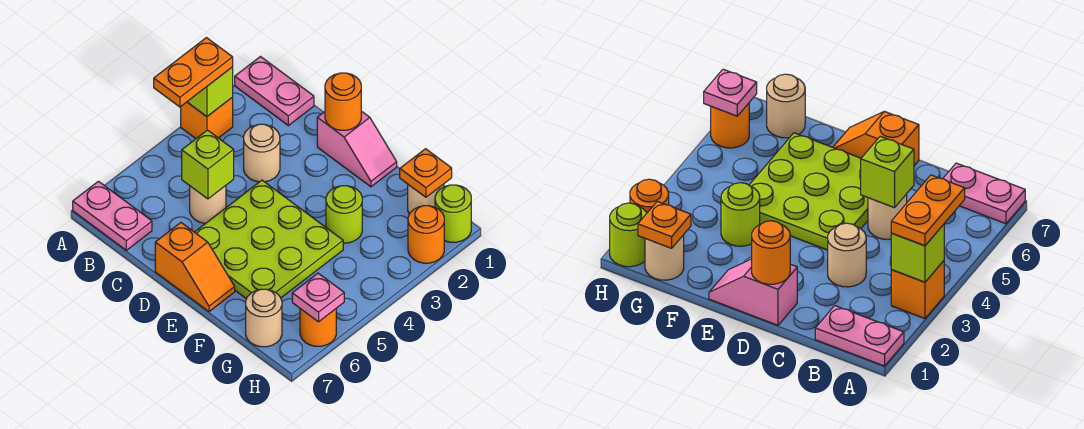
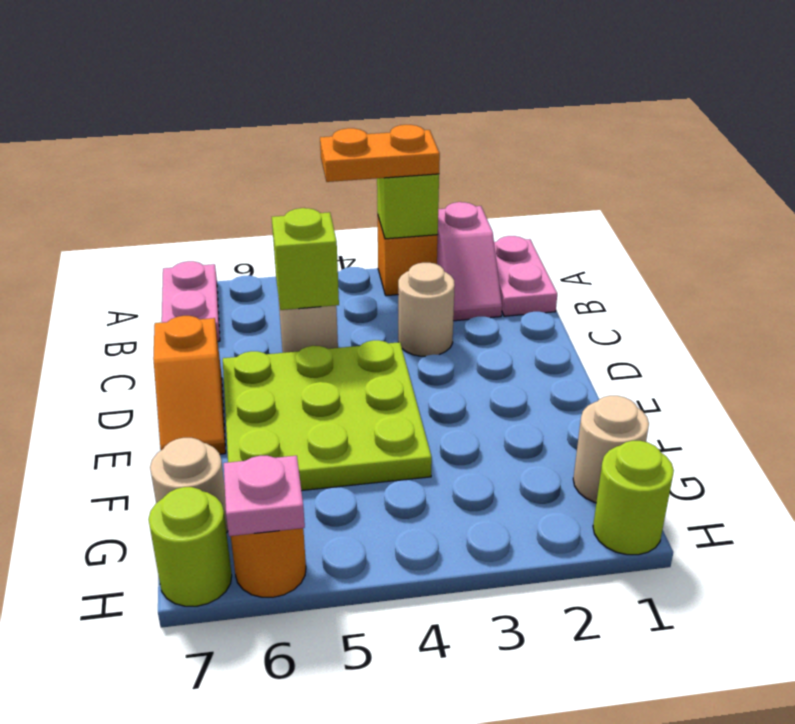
pink slope D1:E1 level 1 top D -> pink slope A2:B2 level 1 top A
orange round brick D1 level 2 -> none
lime round brick F3 level 1 -> lime round brick H7 level 1
orange plate G1 level 2 -> none
orange round brick H2 level 1 -> none

